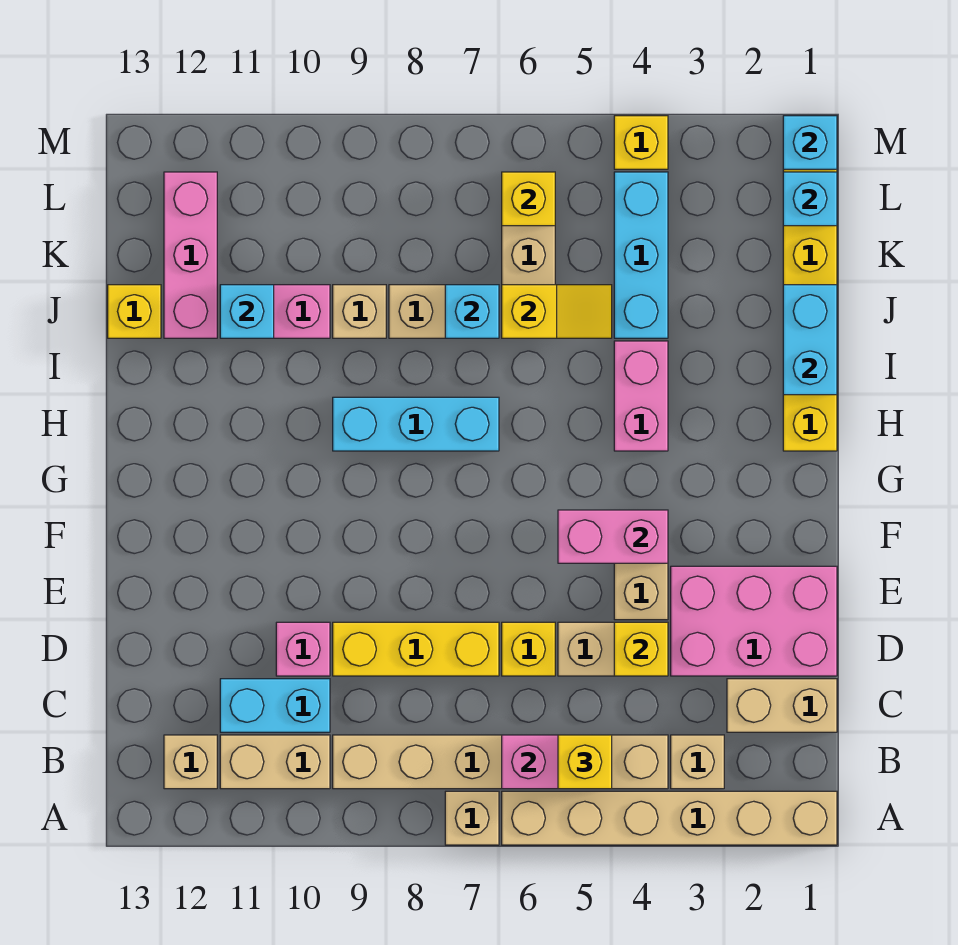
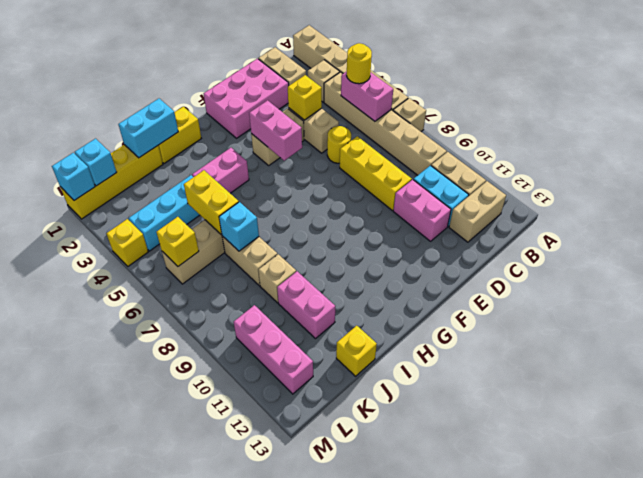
yellow brick B5 level 3 -> yellow round brick B5 level 3
tan brick B12 level 1 -> tan brick B12:C12 level 1
pink brick D1:E3 level 1 -> pink brick D1:F2 level 1
yellow brick D6 level 1 -> yellow round brick D6 level 1
pink brick D10 level 1 -> pink brick D10:D11 level 1
cyan brick H7:H9 level 1 -> none
yellow slope J5:J6 level 2 top 6 -> yellow brick J5:J6 level 2
cyan brick J11 level 2 -> none
pink brick J12:L12 level 1 -> pink brick L10:L12 level 1

